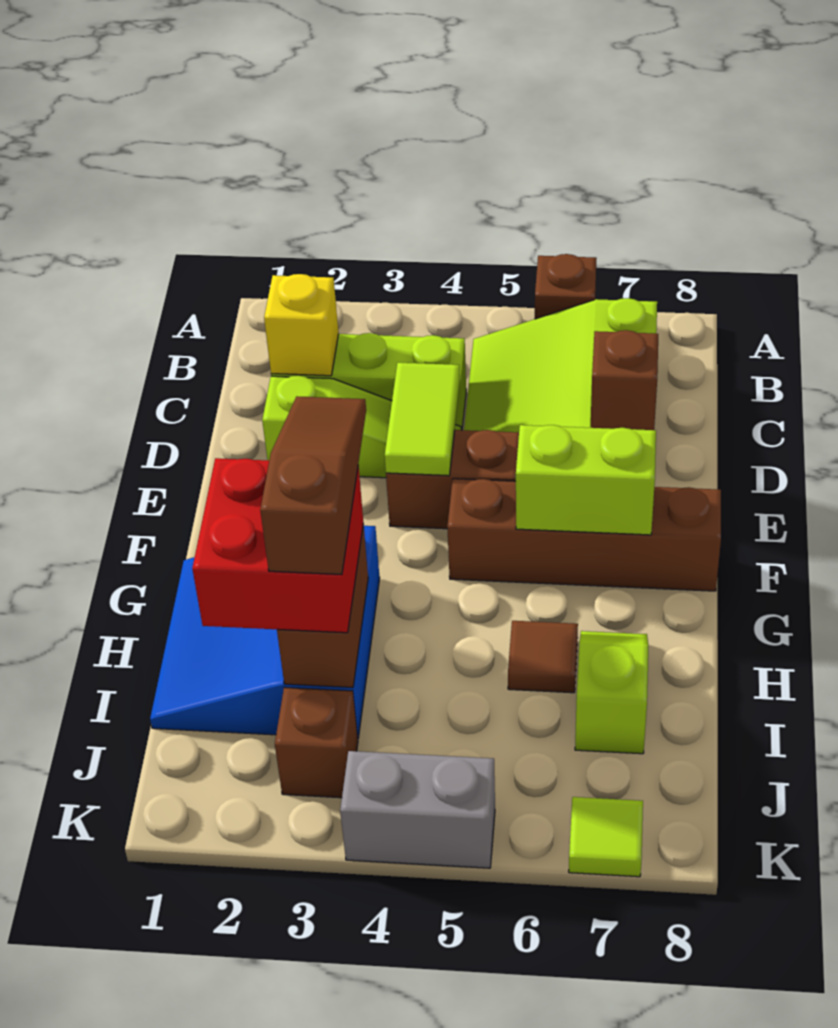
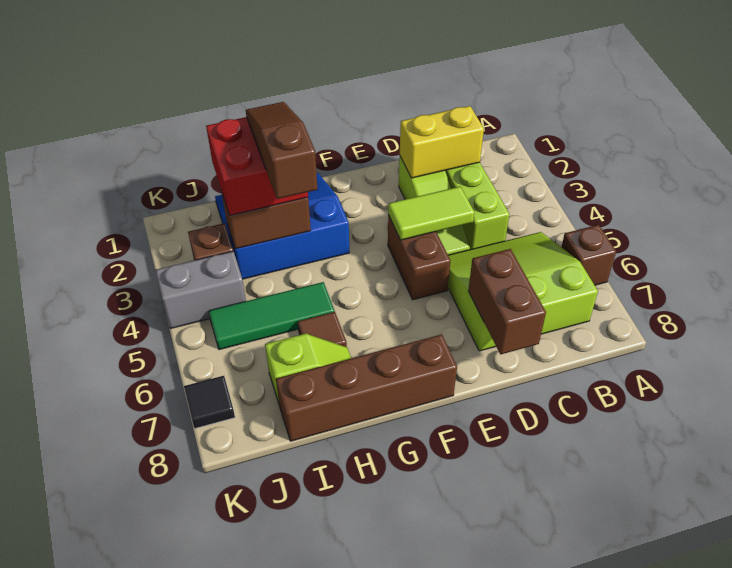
yellow brick C2 level 2 -> yellow brick C2:D2 level 2
brown brick D7 level 2 -> brown brick D7:D8 level 2
brown brick F5:F8 level 1 -> brown brick F8:I8 level 1
lime brick F6:F7 level 2 -> none
brown slope G3:I3 level 4 top I -> brown slope H2:H4 level 4 top 4
none -> green tile H5:J5 level 1
grey brick K4:K5 level 1 -> grey brick J4:K4 level 1
lime tile K7 level 1 -> black tile K7 level 1

